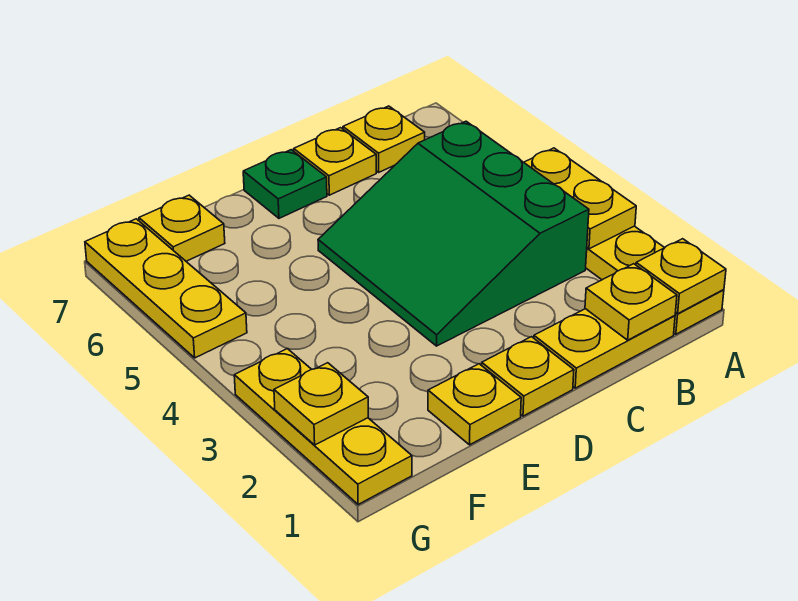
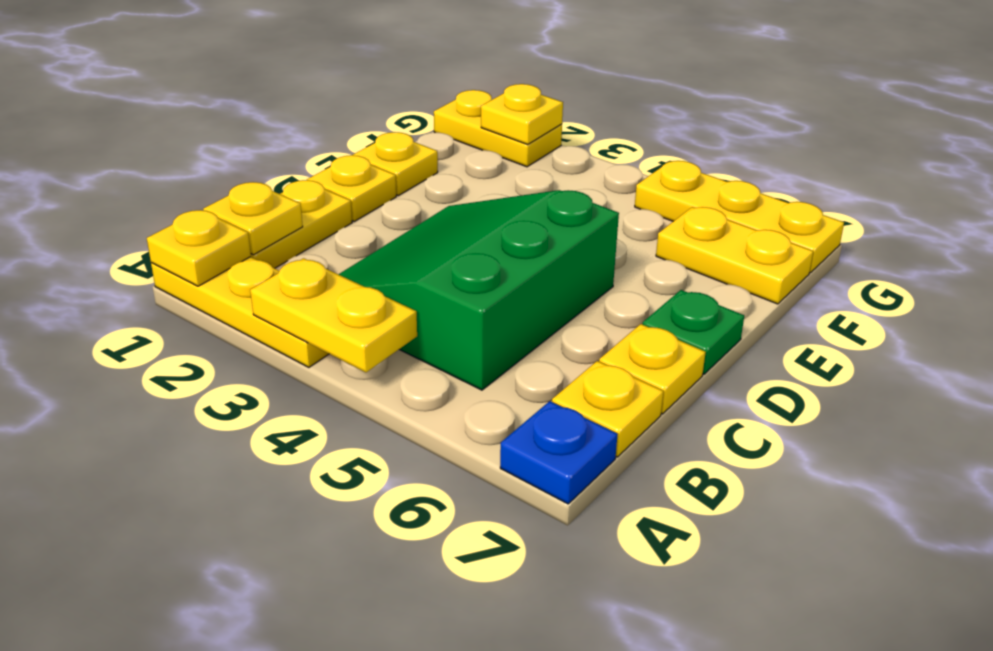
none -> blue plate A7 level 1
green slope B3:D5 level 1 top B -> green slope B3:D5 level 1 top 5
yellow plate F7 level 1 -> yellow plate F6:F7 level 1
yellow plate G1:G3 level 1 -> yellow plate G1:G2 level 1

